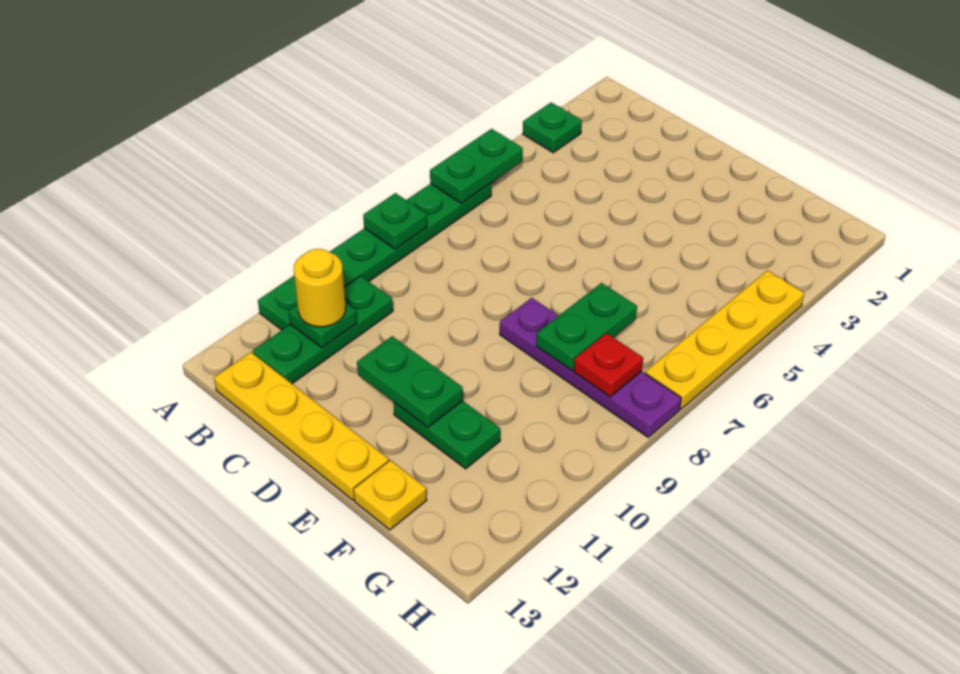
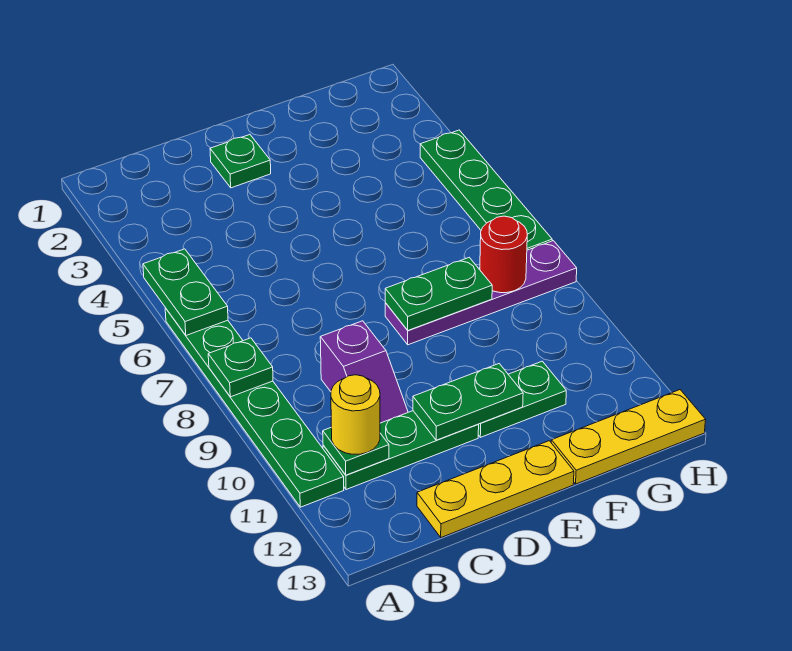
green plate A3 level 1 -> green plate D2 level 1
green plate B10:B12 level 1 -> green plate B11:D11 level 1
yellow plate B13:E13 level 1 -> yellow plate C13:E13 level 1
none -> purple slope C9:C10 level 1 top 9
green plate F7:F8 level 2 -> green plate E8:F8 level 2
yellow plate F13 level 1 -> yellow plate F13:H13 level 1
red plate G8 level 2 -> red round brick G8 level 2
yellow plate H4:H7 level 1 -> green plate H4:H7 level 1

